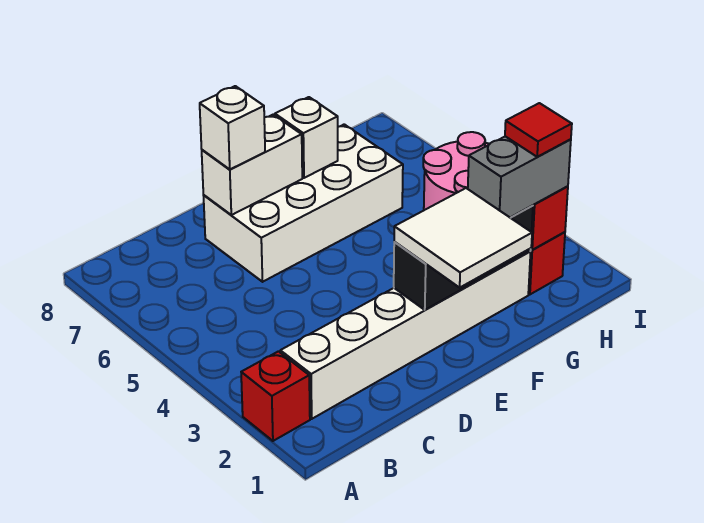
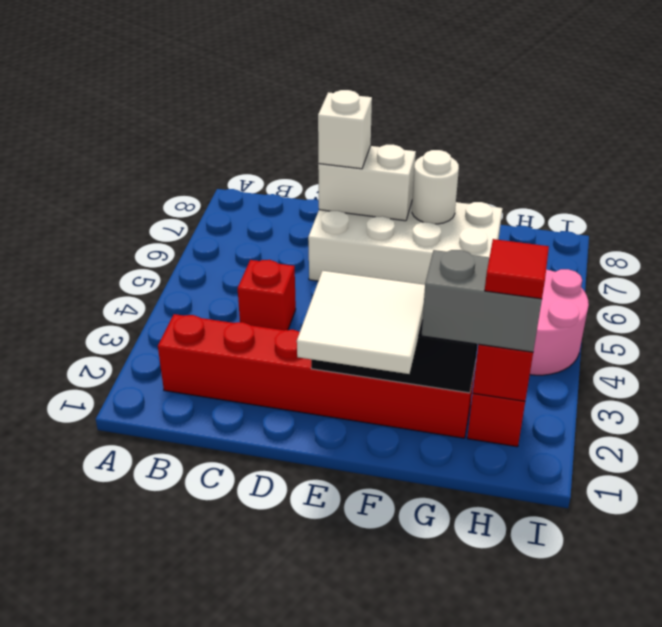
red brick A2 level 1 -> red brick C4 level 1
white brick B2:G2 level 1 -> red brick B2:G2 level 1
white brick F7 level 2 -> white round brick F7 level 2

